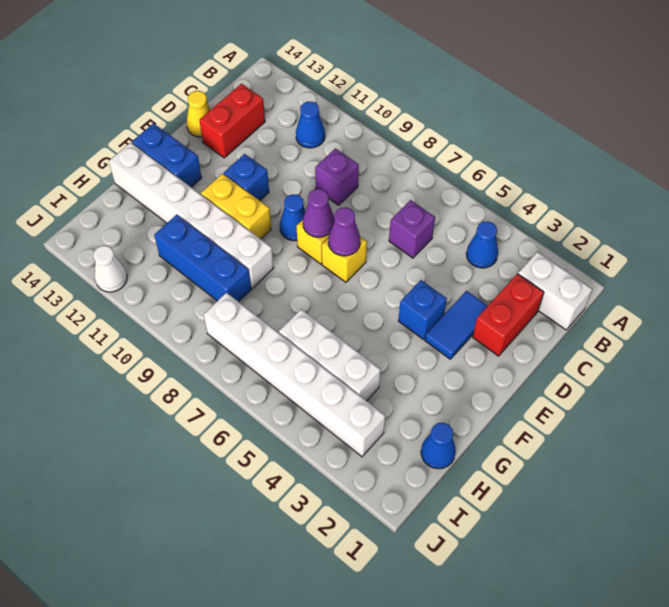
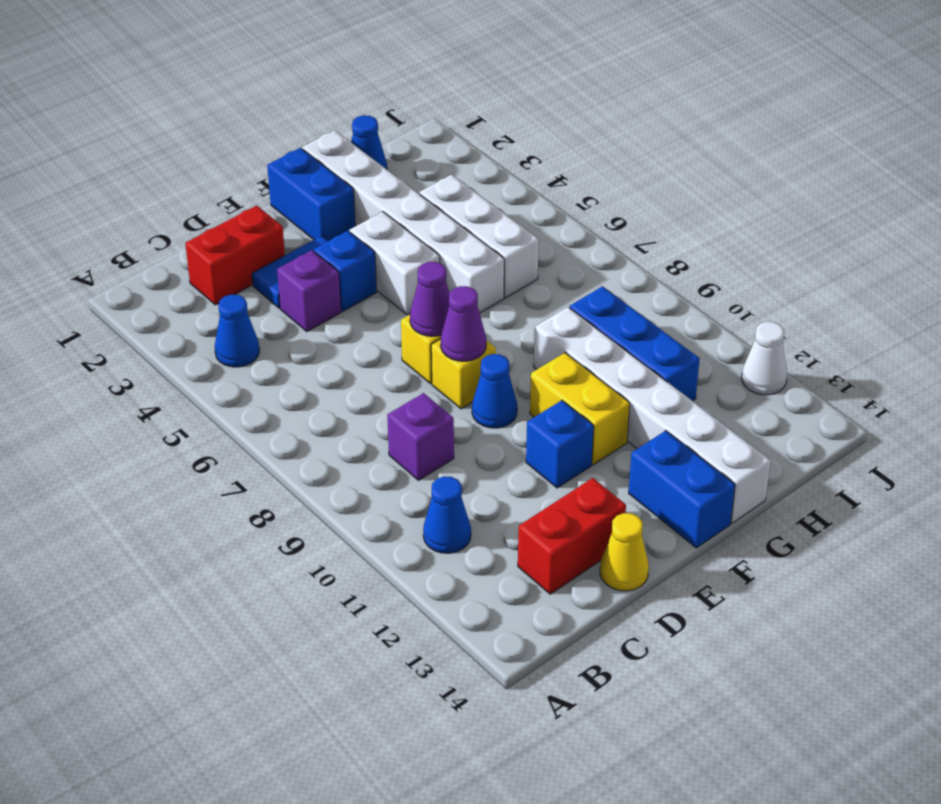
white brick B1:B2 level 1 -> white brick F4:F5 level 1
purple brick C6 level 1 -> purple brick D4 level 1
none -> blue brick F1:F2 level 1
white brick I3:I8 level 1 -> white brick G1:G6 level 1

